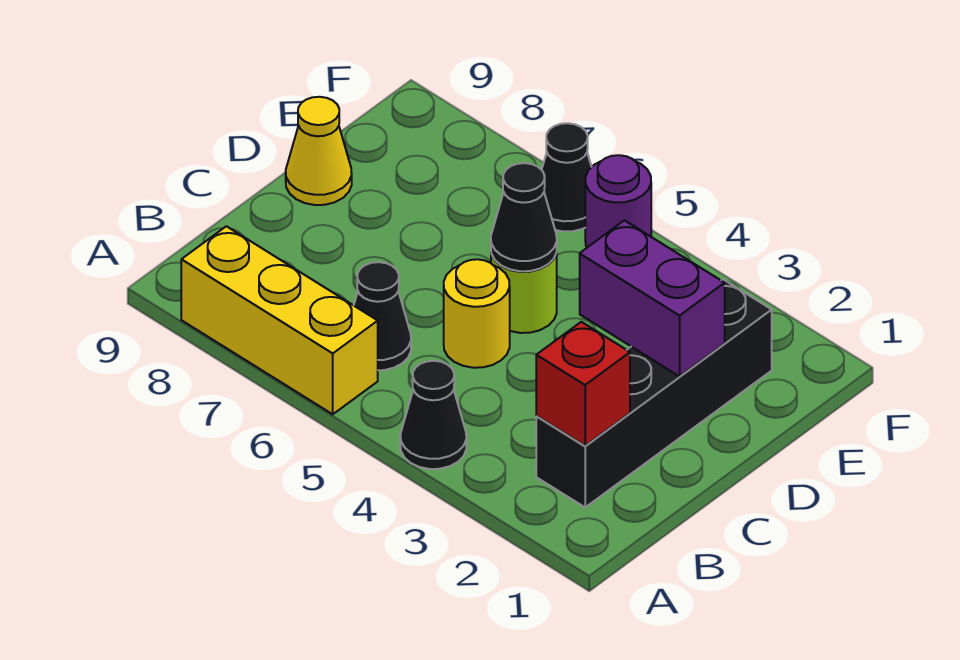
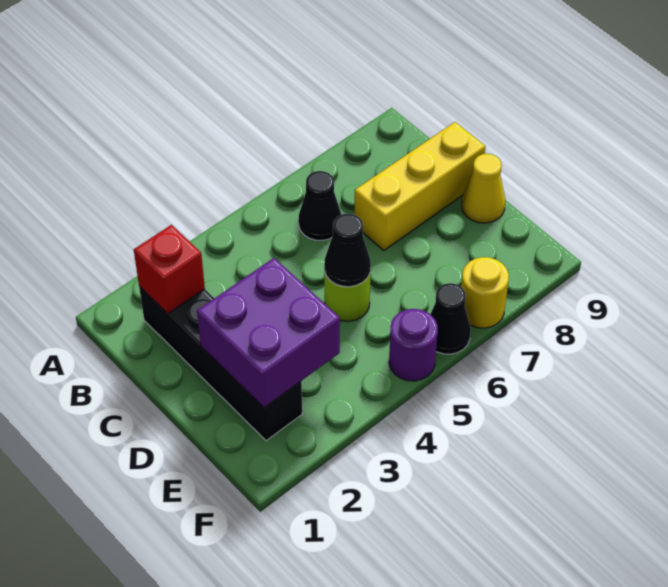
black cone A4 level 1 -> none
yellow brick A6:A8 level 1 -> yellow brick C7:C9 level 1
yellow round brick C5 level 1 -> yellow round brick F7 level 1
purple brick D2:D3 level 2 -> purple brick D2:E3 level 2

